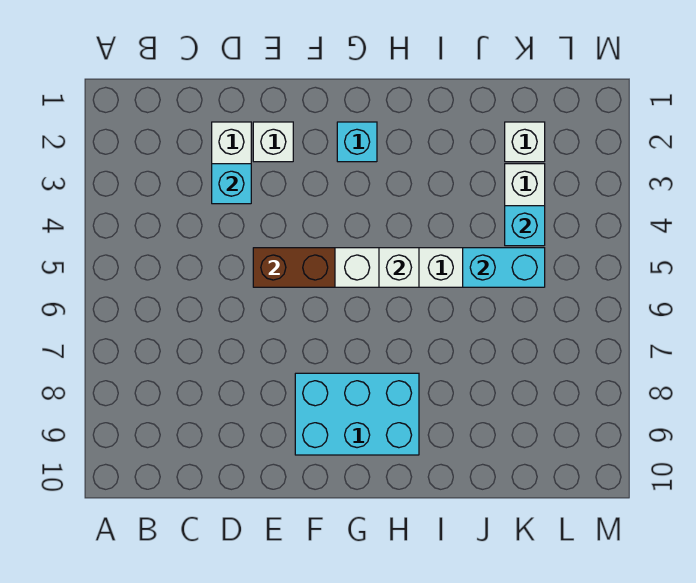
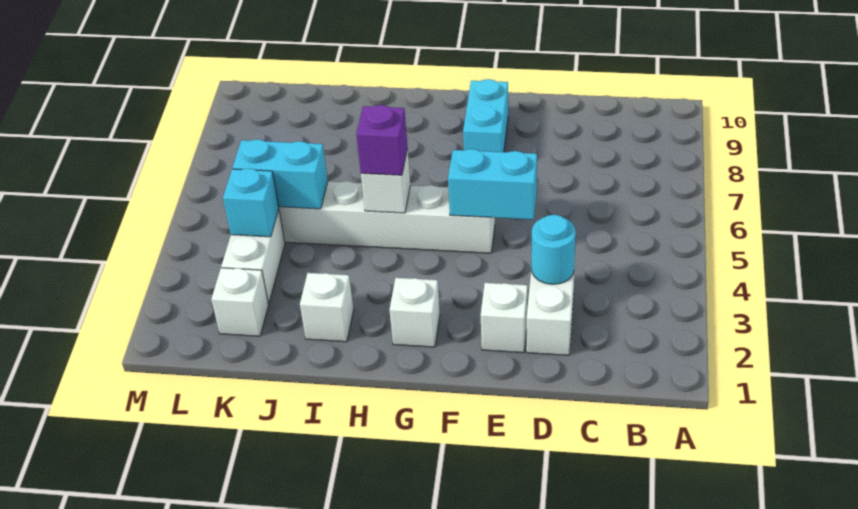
cyan brick D3 level 2 -> cyan round brick D3 level 2
brown brick E5:F5 level 2 -> cyan brick E5:F5 level 2
cyan brick F8:H9 level 1 -> cyan brick F8:F9 level 1
cyan brick G2 level 1 -> white brick G2 level 1
none -> purple brick H5 level 3
none -> white brick I2 level 1

